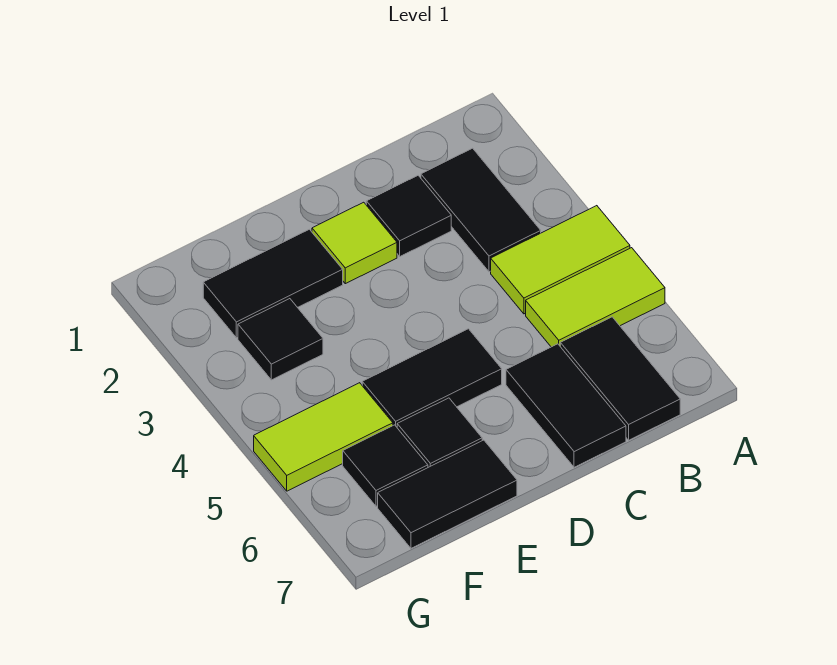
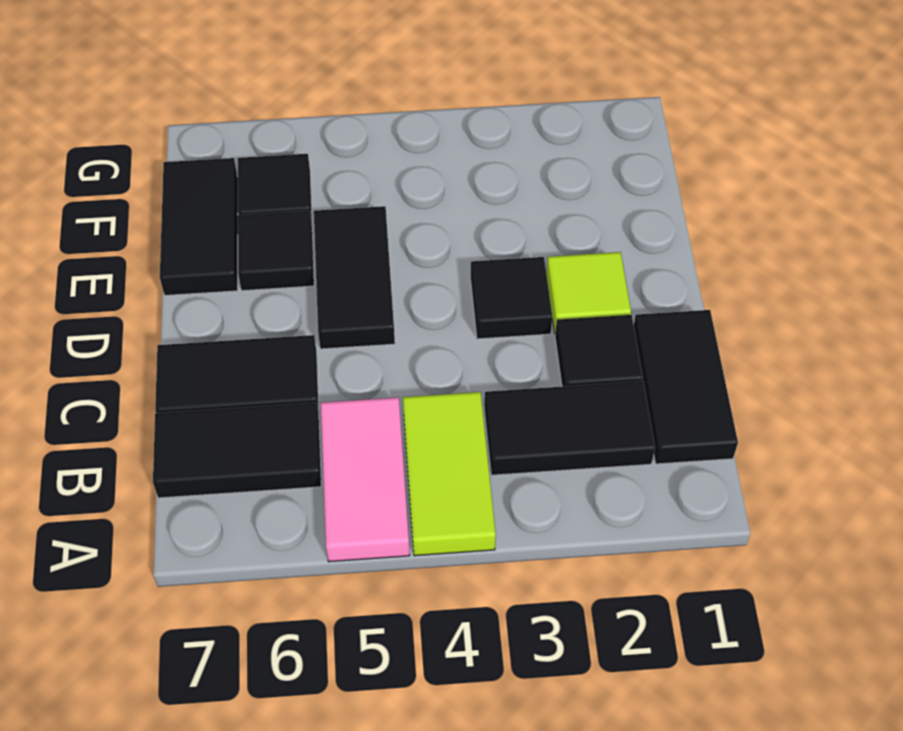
lime tile A5:B5 level 1 -> pink tile A5:B5 level 1
black tile E2:F2 level 1 -> black tile B1:C1 level 1
black tile F3 level 1 -> black tile D3 level 1
lime tile F5:G5 level 1 -> none

